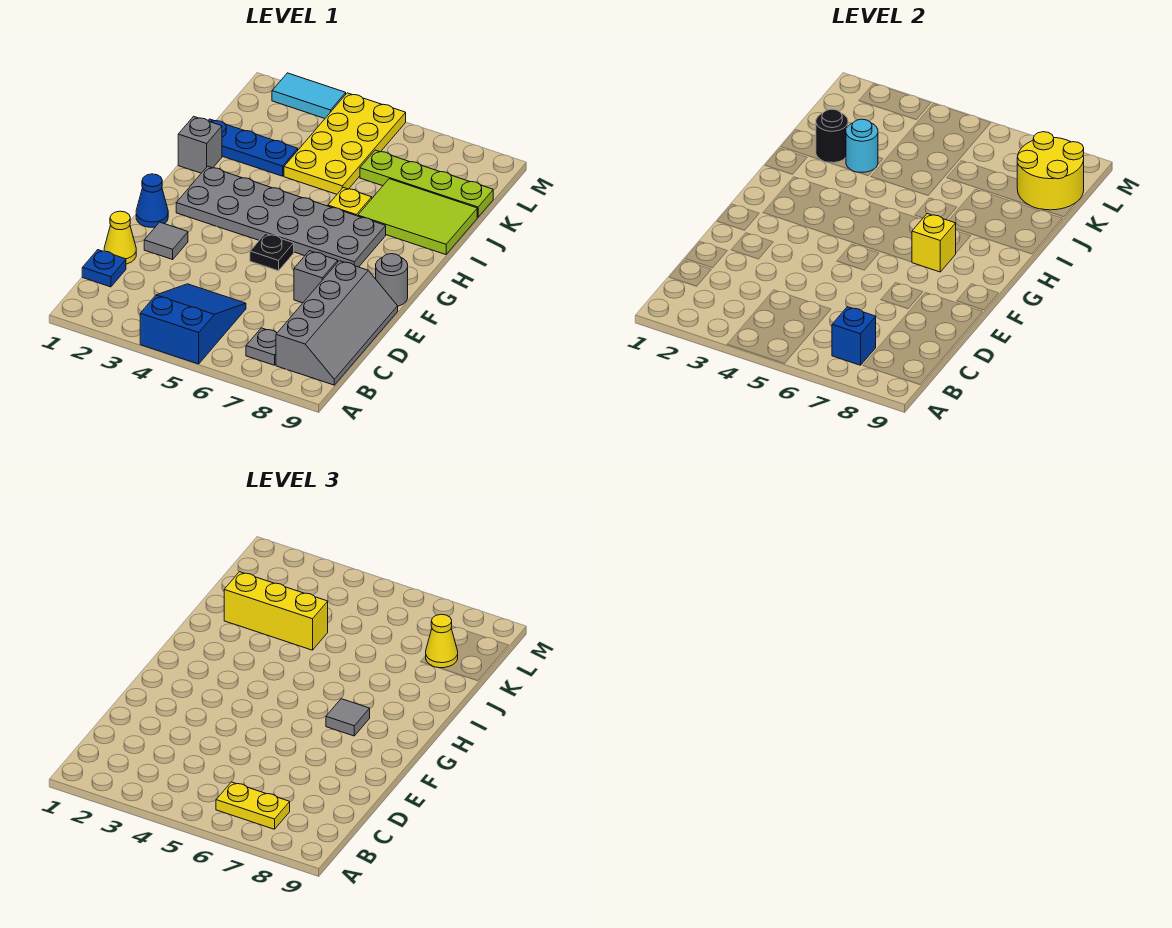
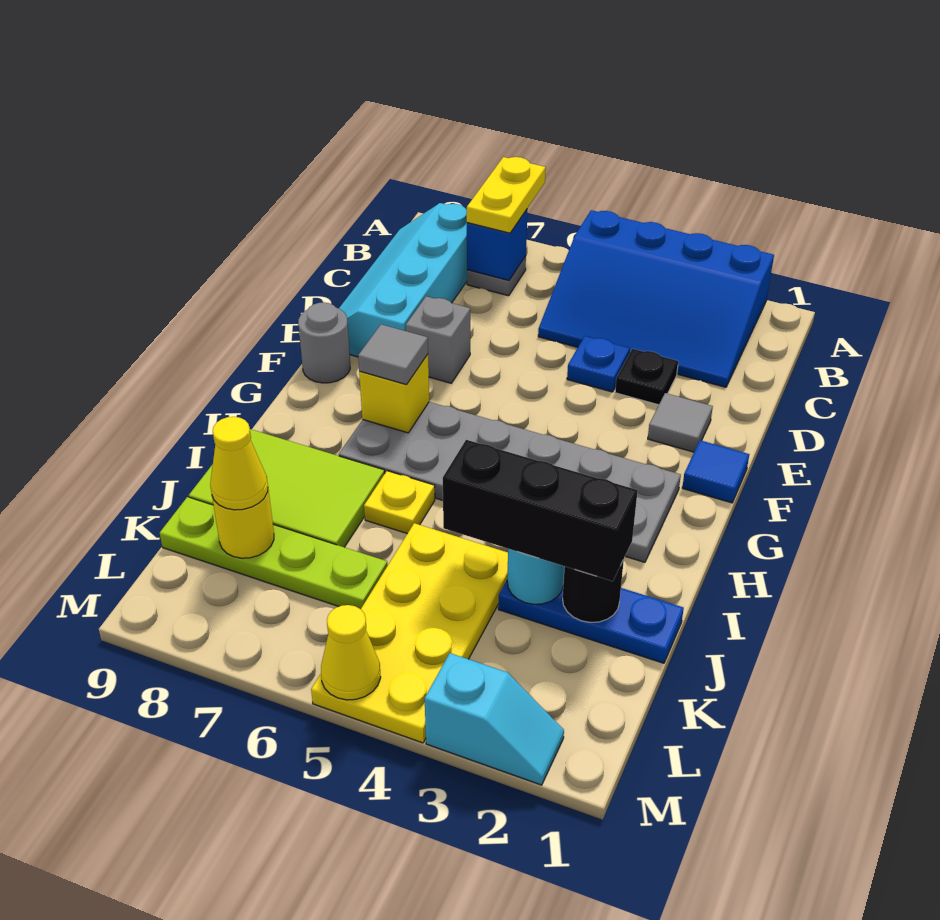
blue slope A4:C5 level 1 top A -> blue slope A2:C5 level 1 top A
yellow plate B6:B7 level 3 -> yellow plate A7:B7 level 3
grey slope B8:E9 level 1 top 8 -> cyan slope B8:E9 level 1 top 8
blue plate C1 level 1 -> blue plate D4 level 1
yellow cone D1 level 1 -> yellow cone M5 level 2
blue cone F1 level 1 -> blue tile F1 level 1
black plate F5 level 1 -> black plate D3 level 1
grey brick I1 level 1 -> none
yellow brick J2:J4 level 3 -> black brick J2:J4 level 3
yellow round brick K8:L9 level 2 -> yellow round brick K8 level 2
cyan tile M2:M3 level 1 -> cyan slope M2:M3 level 1 top 3

